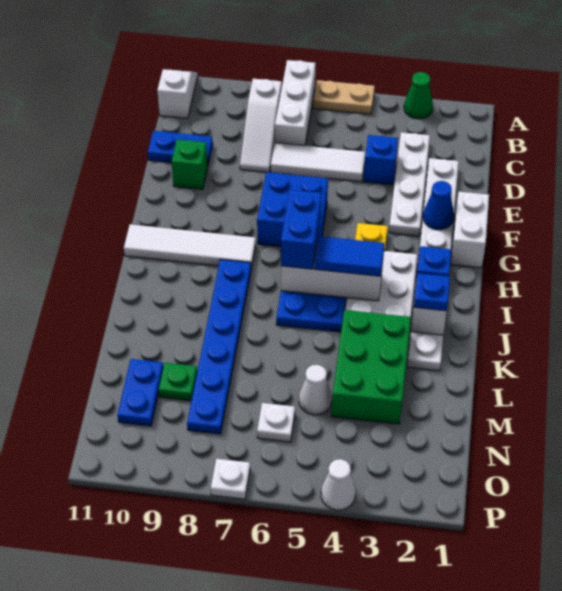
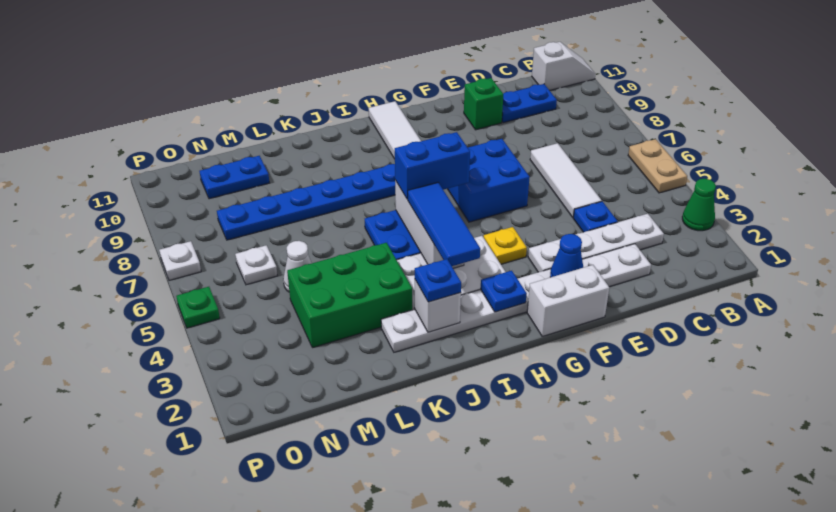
white brick A7:C7 level 1 -> none
white slope B8:D8 level 1 top B -> none
blue brick D4 level 1 -> blue plate D4 level 1
blue plate D10:D11 level 1 -> blue plate C10:D10 level 1
blue tile I4:I5 level 3 -> blue tile I3:I5 level 3
green plate M9 level 1 -> green plate P5 level 1
white cone P4 level 1 -> none

